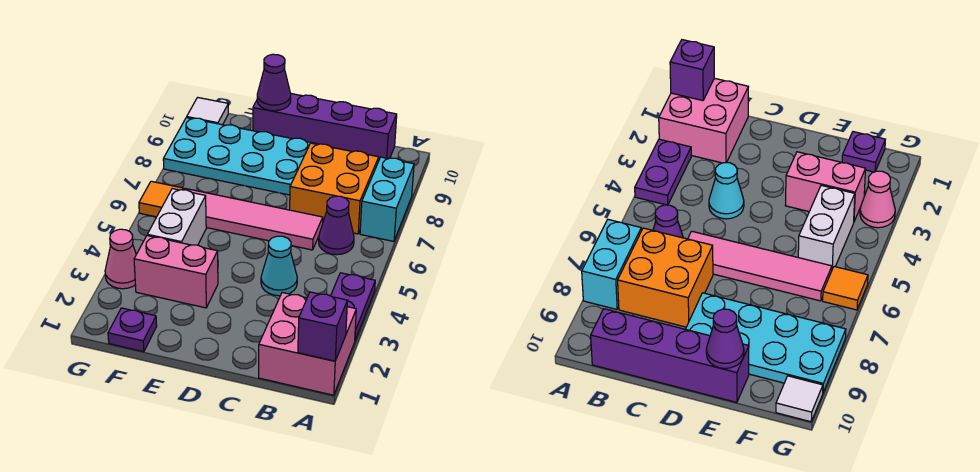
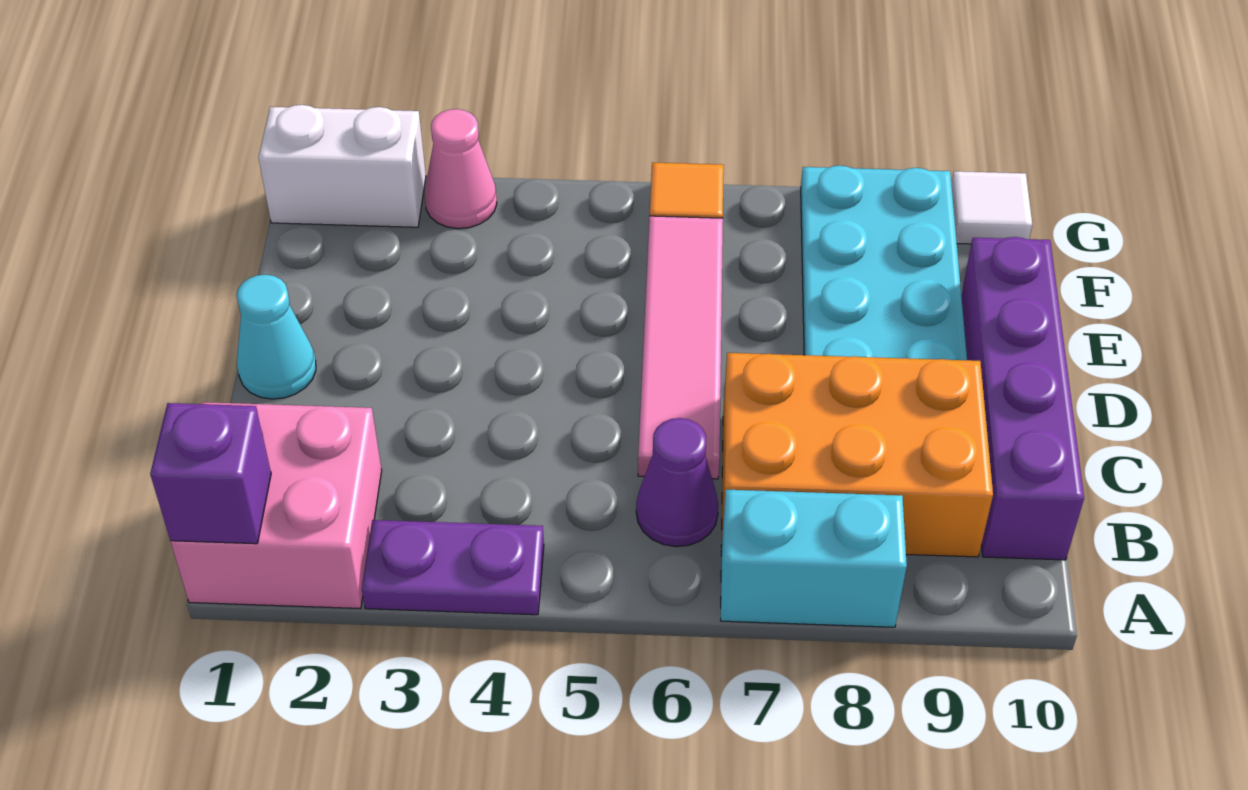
orange brick B7:C8 level 1 -> orange brick B7:C9 level 1
cyan cone C4 level 1 -> cyan cone D1 level 1
pink brick E3:F3 level 1 -> none
purple cone E10 level 2 -> none
purple plate F1 level 1 -> none
white brick F4:F5 level 1 -> white brick G1:G2 level 1

